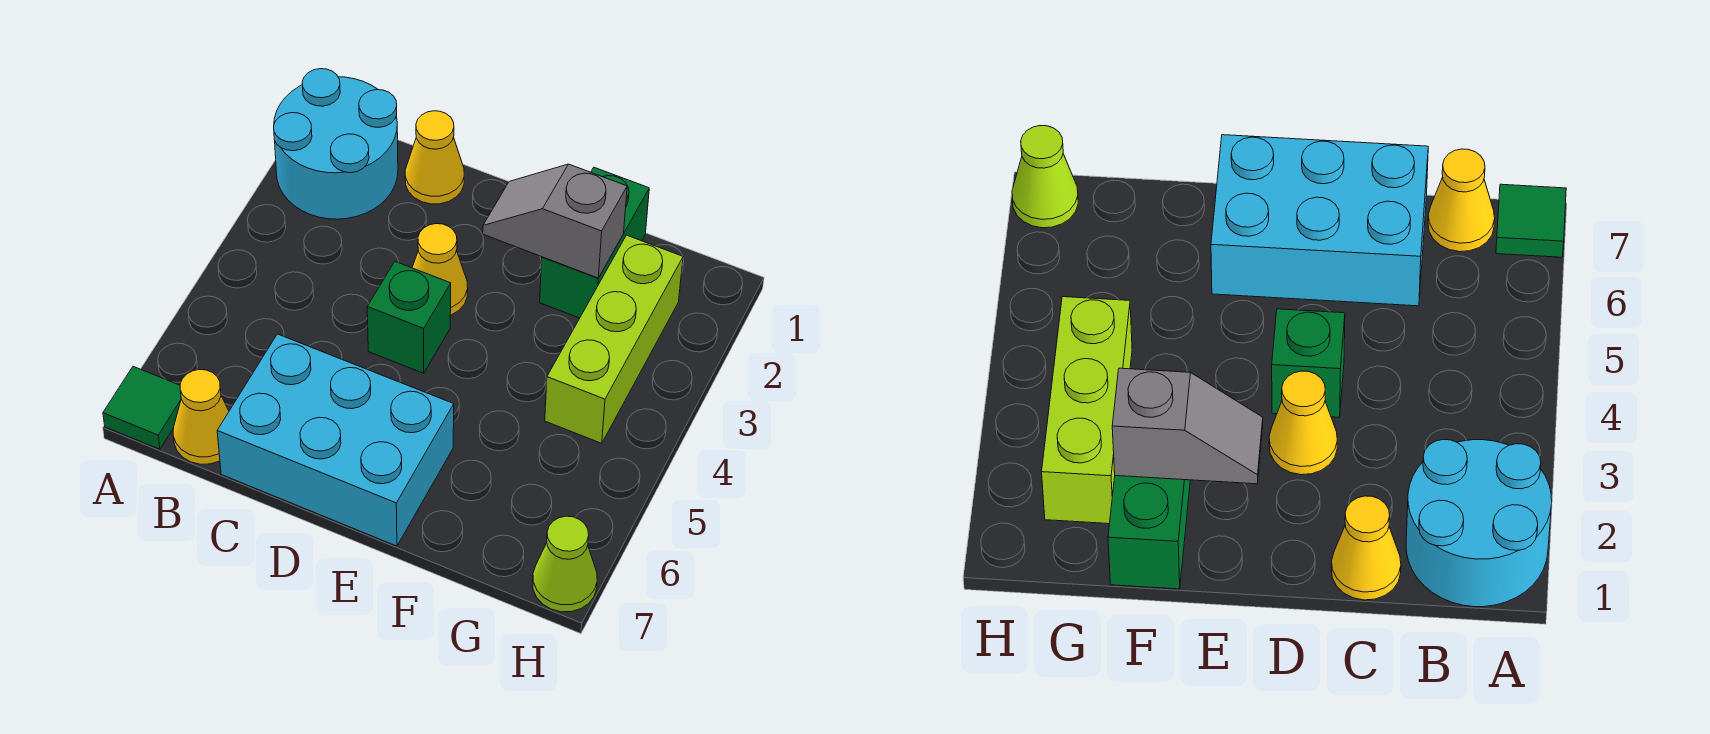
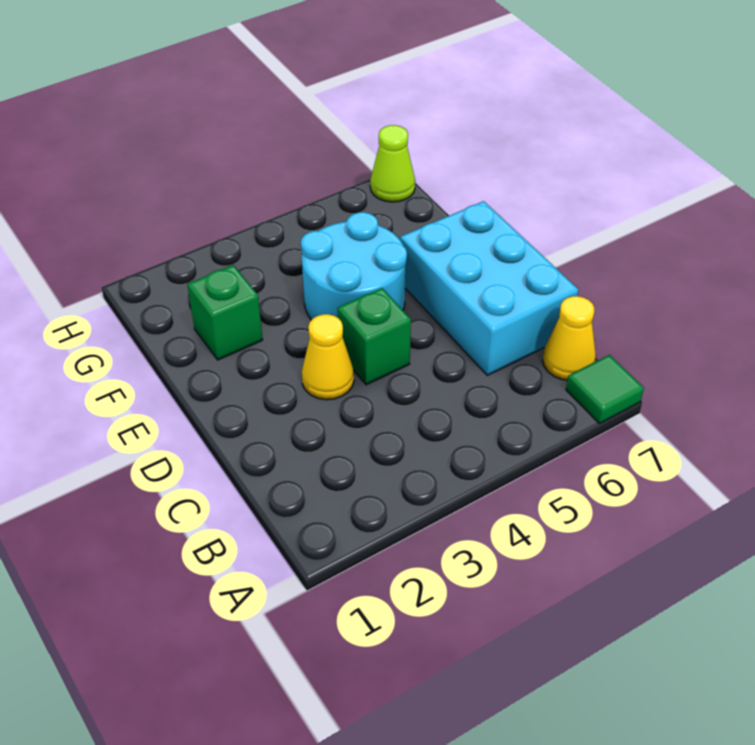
cyan round brick A1:B2 level 1 -> cyan round brick E4:F5 level 1
yellow cone C1 level 1 -> none
grey slope E2:F2 level 2 top F -> none
green brick F1:F2 level 1 -> green brick F2 level 1
lime brick G2:G4 level 1 -> none

